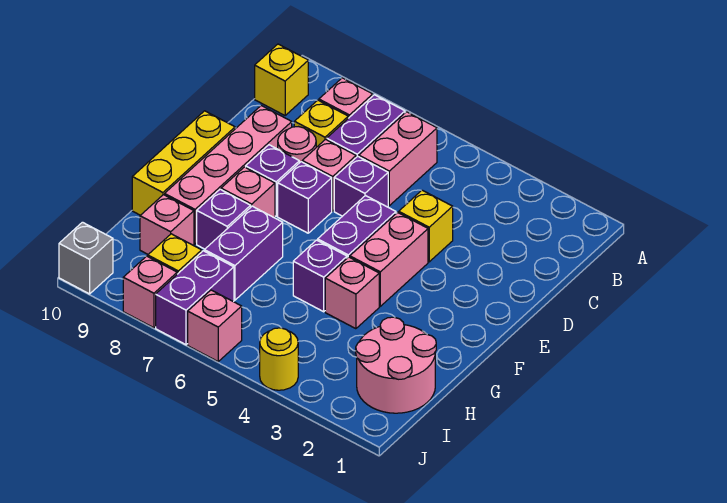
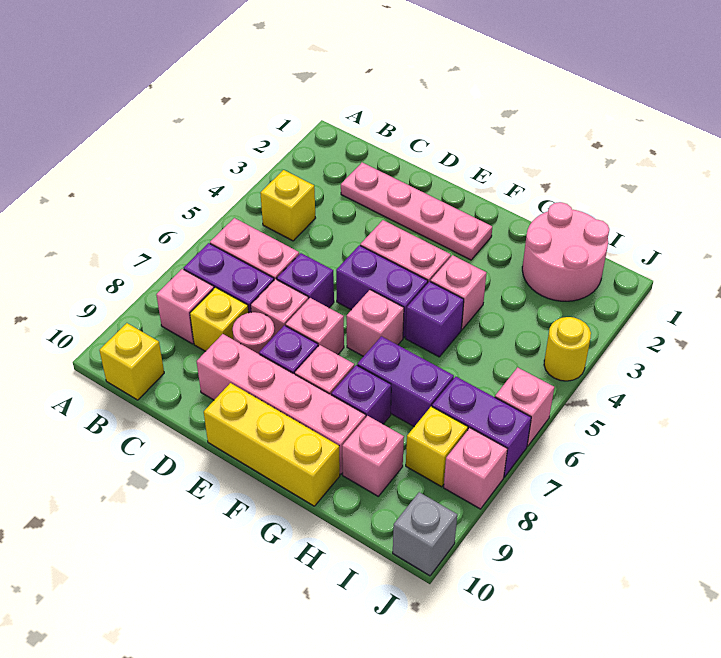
none -> pink plate C2:F2 level 1
yellow brick D4 level 1 -> yellow brick B4 level 1
purple brick E7 level 1 -> pink brick E7 level 1
none -> pink brick F6 level 1

